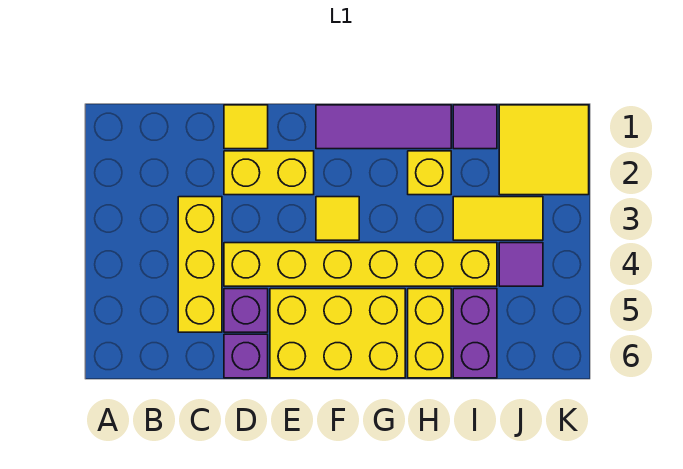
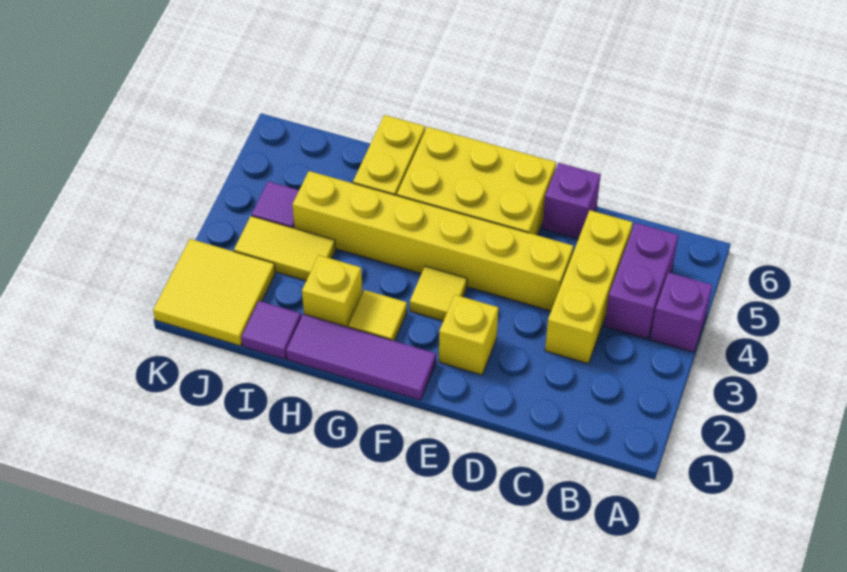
yellow tile D1 level 1 -> yellow tile G2 level 1
yellow brick D2:E2 level 1 -> yellow brick E2 level 1
purple brick D5 level 1 -> purple brick A4 level 1
purple brick I5:I6 level 1 -> purple brick B4:B5 level 1

